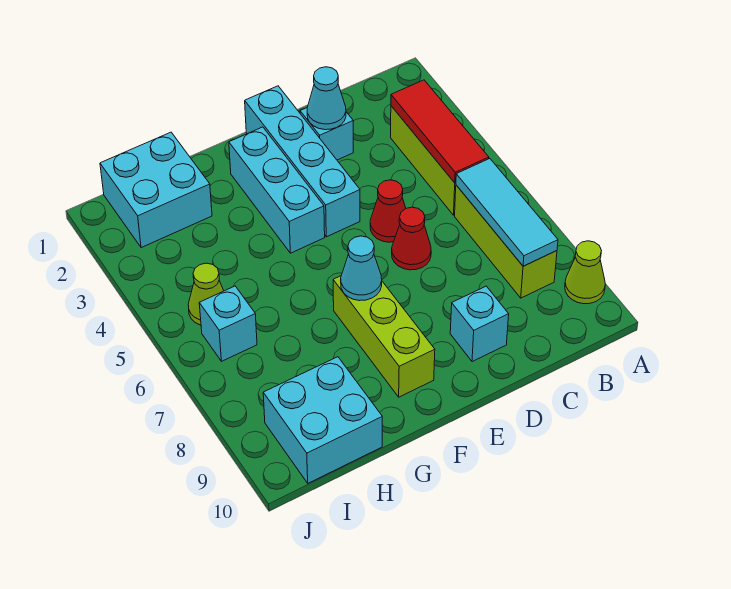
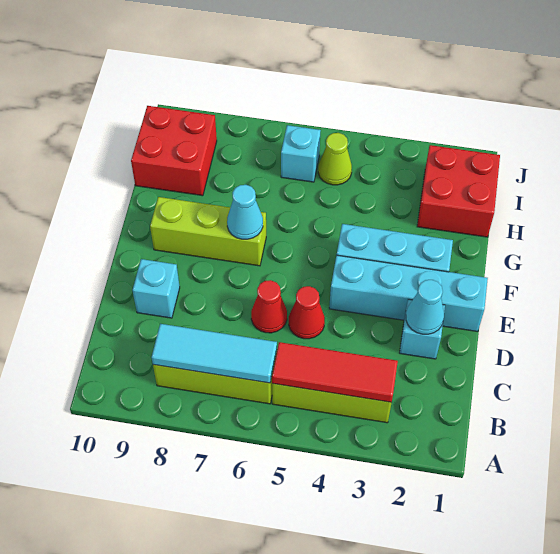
lime cone A9 level 1 -> none
cyan brick H1:I2 level 1 -> red brick H1:I2 level 1
cyan brick H9:I10 level 1 -> red brick H9:I10 level 1

